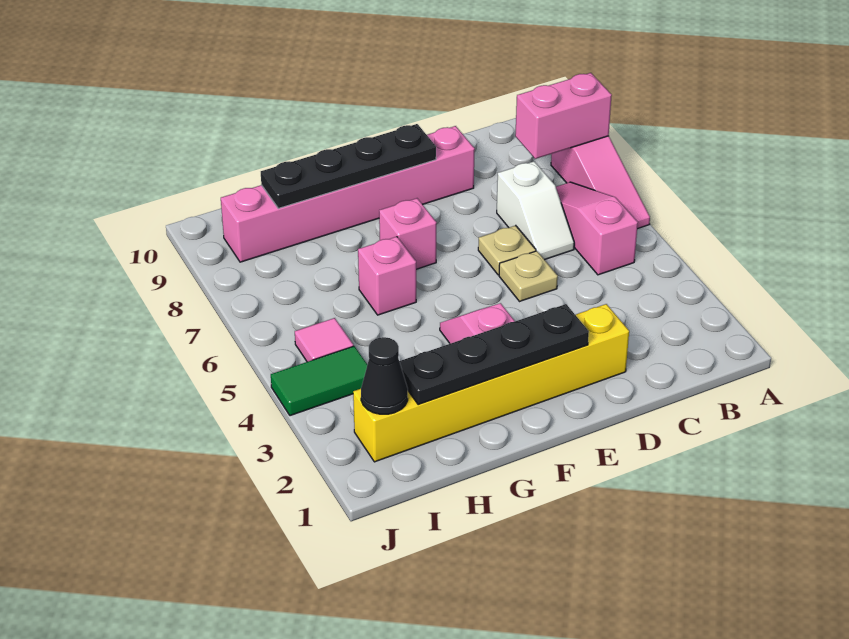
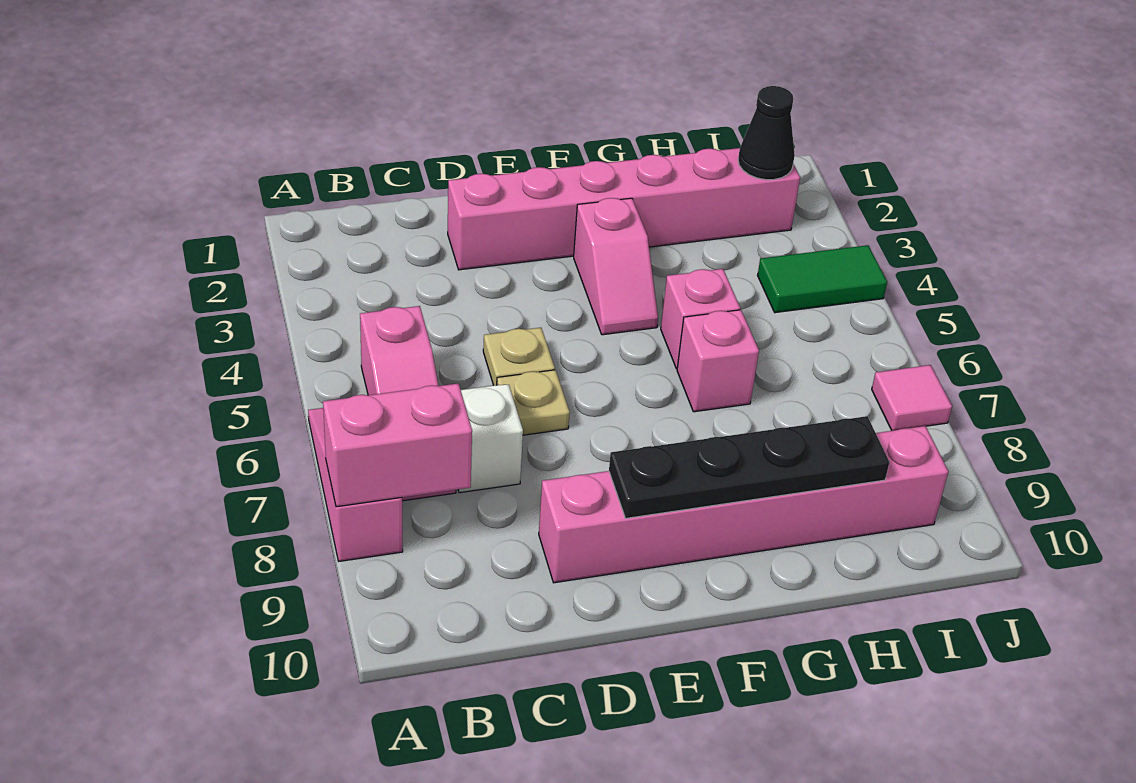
yellow brick D2:I2 level 1 -> pink brick D2:I2 level 1
black plate E2:H2 level 2 -> none
pink brick F7 level 1 -> pink brick G5 level 1
pink tile I5 level 1 -> pink tile J7 level 1

